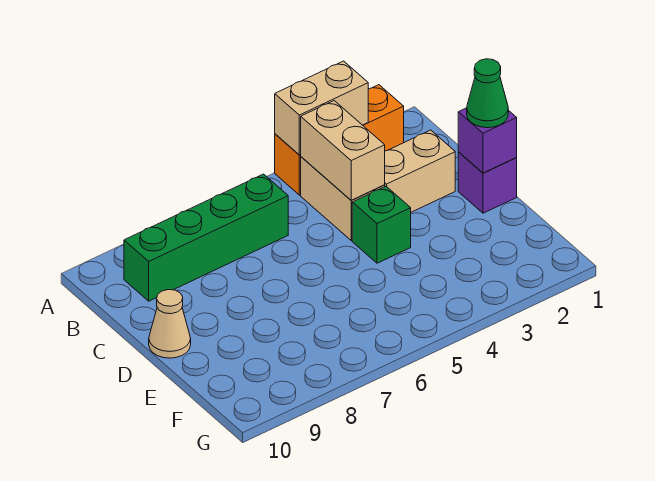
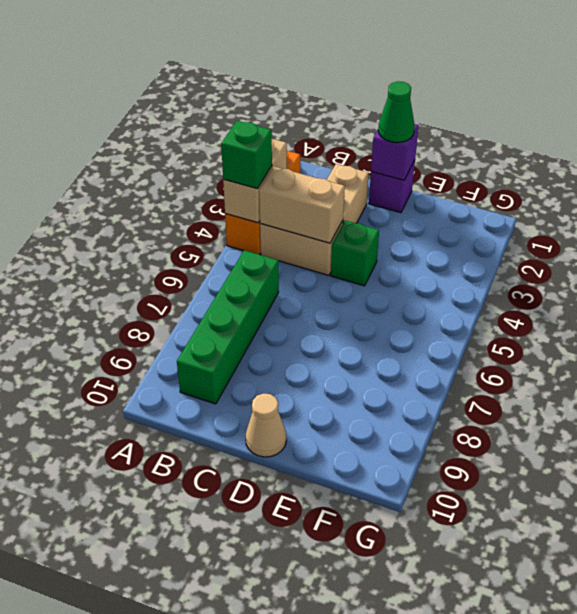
none -> green brick A4 level 3

